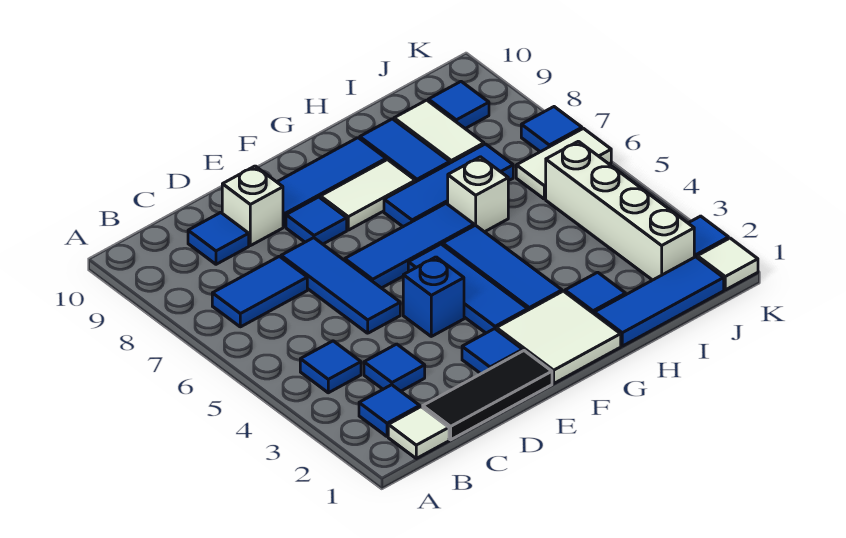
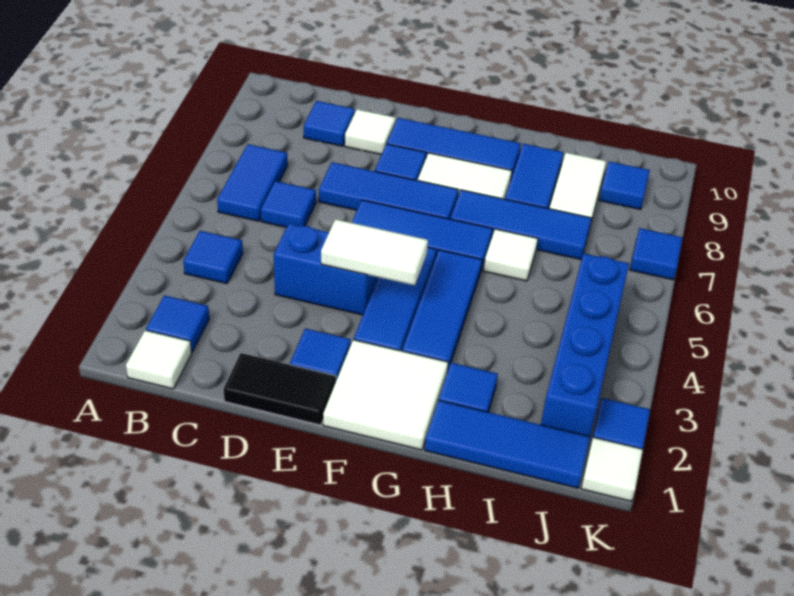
blue tile B7:C7 level 1 -> blue tile B6:B7 level 1
black tile C1:E1 level 1 -> black tile D1:E1 level 1
blue tile C3 level 1 -> blue tile C6 level 1
blue tile D5:D7 level 1 -> blue tile D7:F7 level 1
white brick D9 level 1 -> white tile D9 level 1
blue brick E4 level 1 -> blue brick D4:E4 level 1
white brick H6 level 1 -> white tile H6 level 1
white brick J2:J5 level 1 -> blue brick J2:J5 level 1
white tile J6:K6 level 1 -> white tile E4:F4 level 2

